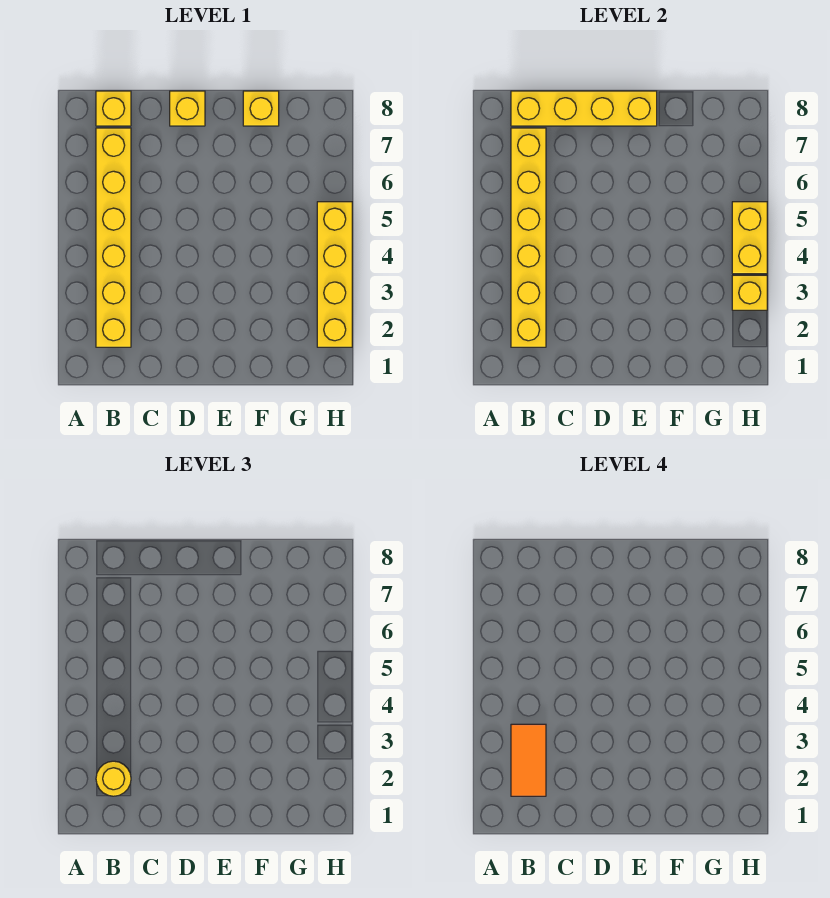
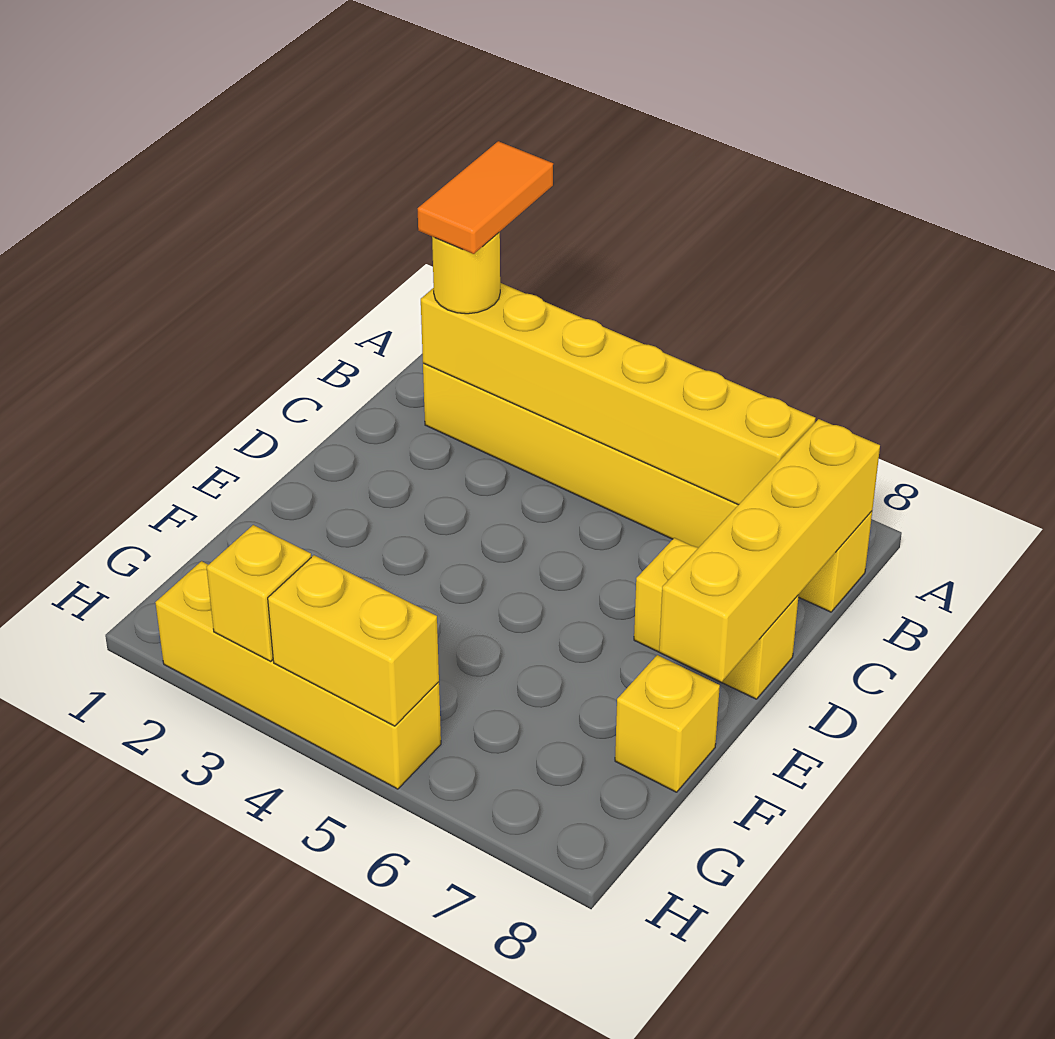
orange tile B2:B3 level 4 -> orange tile A2:B2 level 4
yellow brick D8 level 1 -> yellow brick D7:D8 level 1

